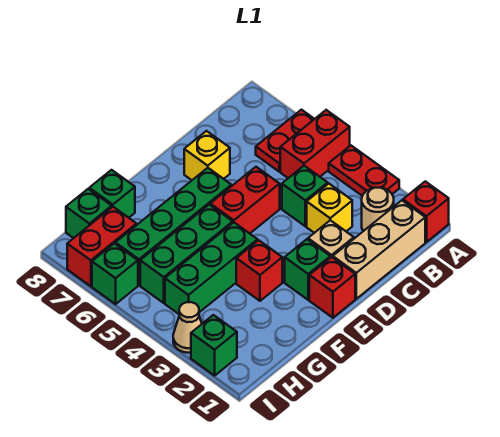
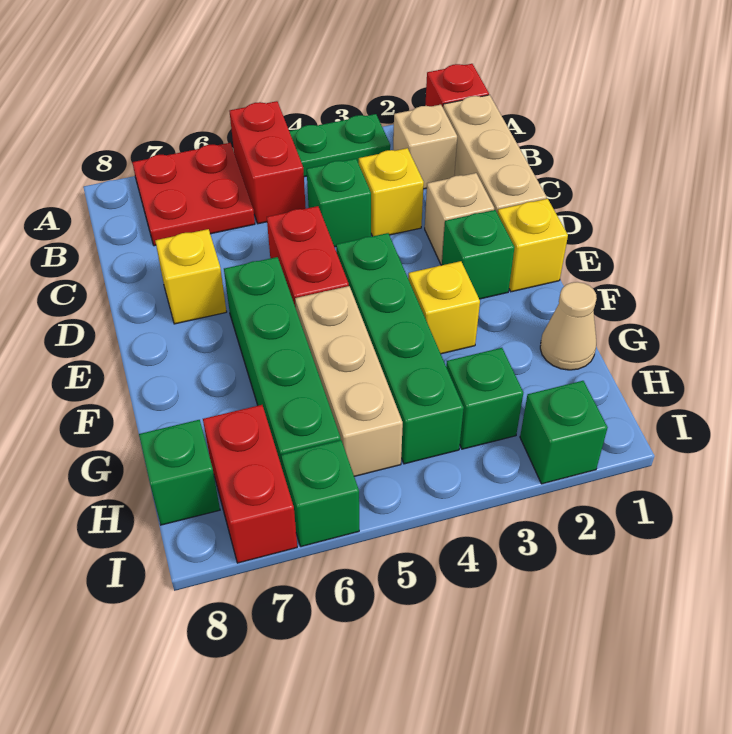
red plate A3:A4 level 1 -> green plate A3:A4 level 1
red plate A6:B6 level 1 -> red plate A6:B7 level 1
tan round brick B2 level 1 -> tan brick B2 level 1
red brick E1 level 1 -> yellow brick E1 level 1
red brick F3 level 1 -> yellow brick F3 level 1
green brick F4:H4 level 1 -> green brick E4:H4 level 1
green brick F5:H5 level 1 -> tan brick F5:H5 level 1
green brick G8 level 1 -> green brick H3 level 1
tan cone I3 level 1 -> tan cone G1 level 1

